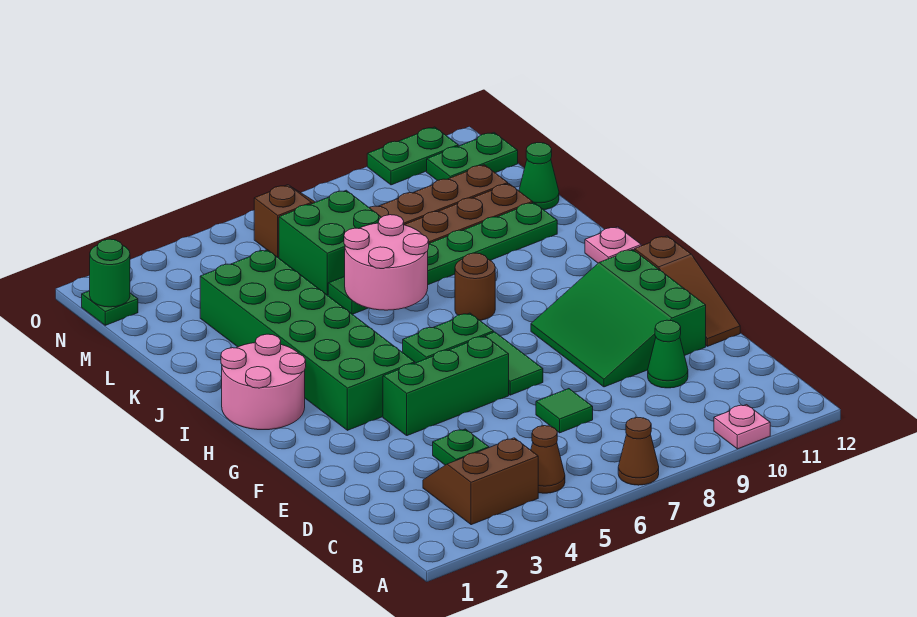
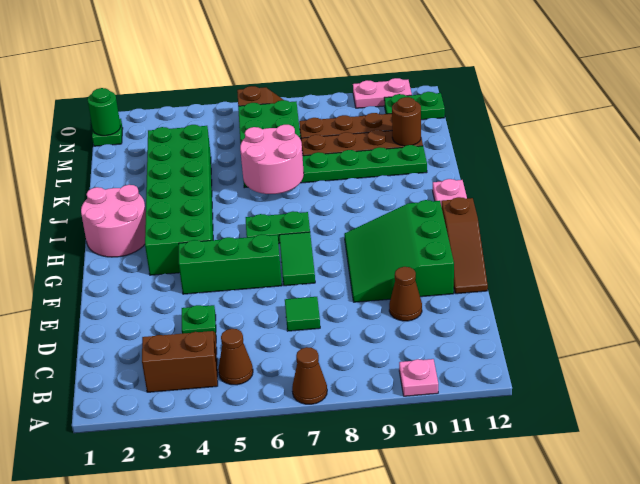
green cone D10 level 1 -> brown cone D10 level 1
brown round brick I8 level 1 -> brown round brick L11 level 2
green cone L12 level 1 -> none
green plate O10:O11 level 1 -> pink plate O10:O11 level 1

